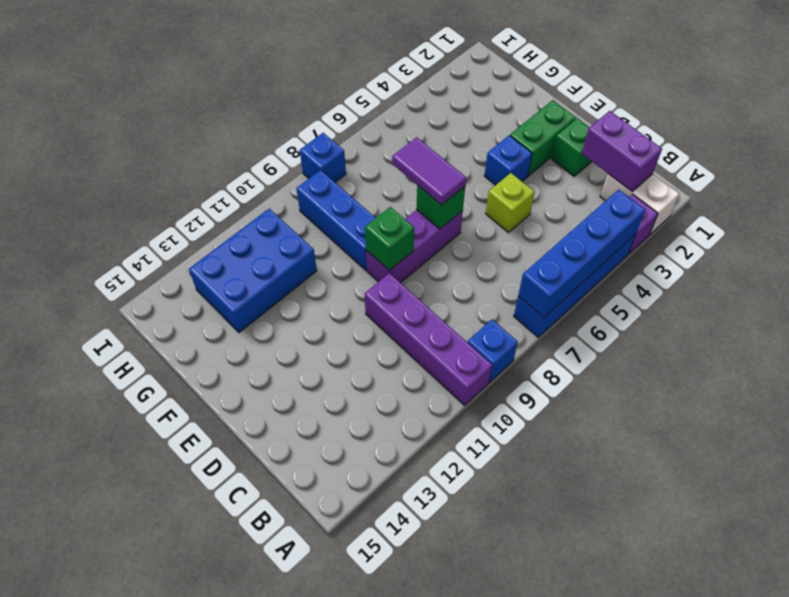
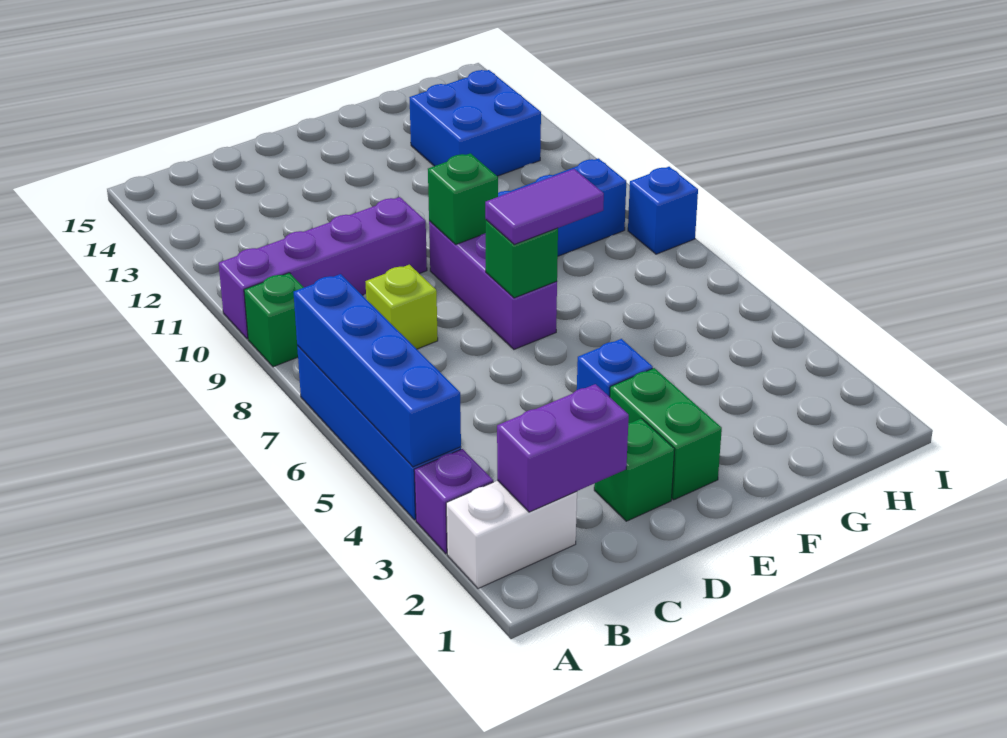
blue brick A9 level 1 -> green brick A9 level 1
lime brick D5 level 1 -> lime brick C8 level 1
blue brick G11:H13 level 1 -> blue brick G12:H13 level 1

